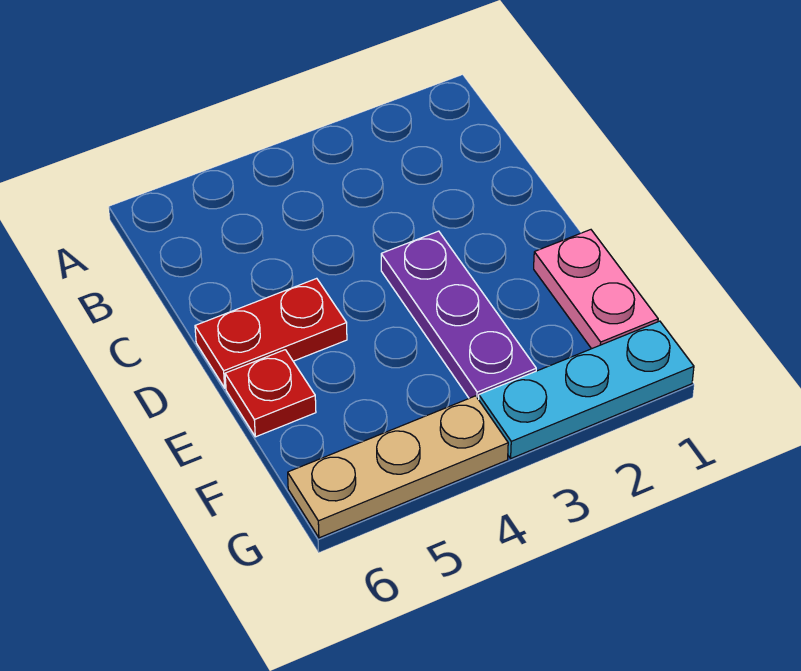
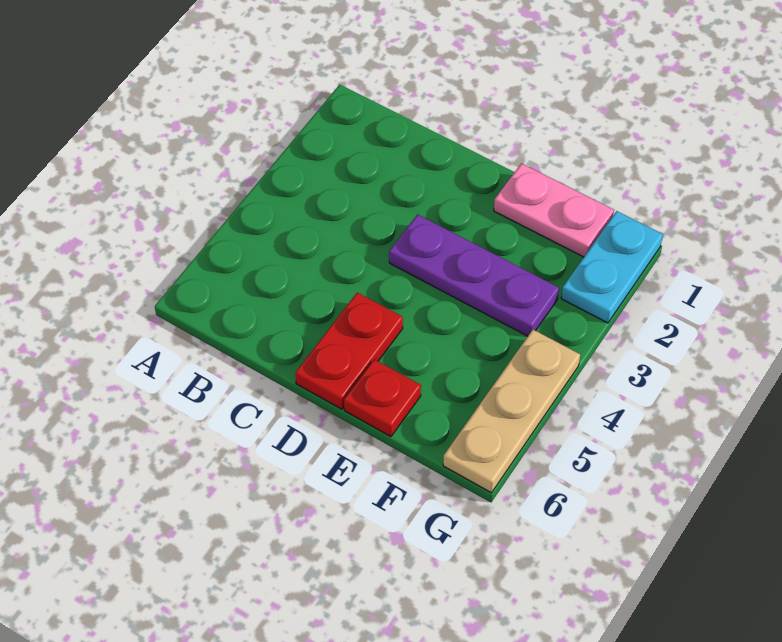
cyan plate G1:G3 level 1 -> cyan plate G1:G2 level 1

